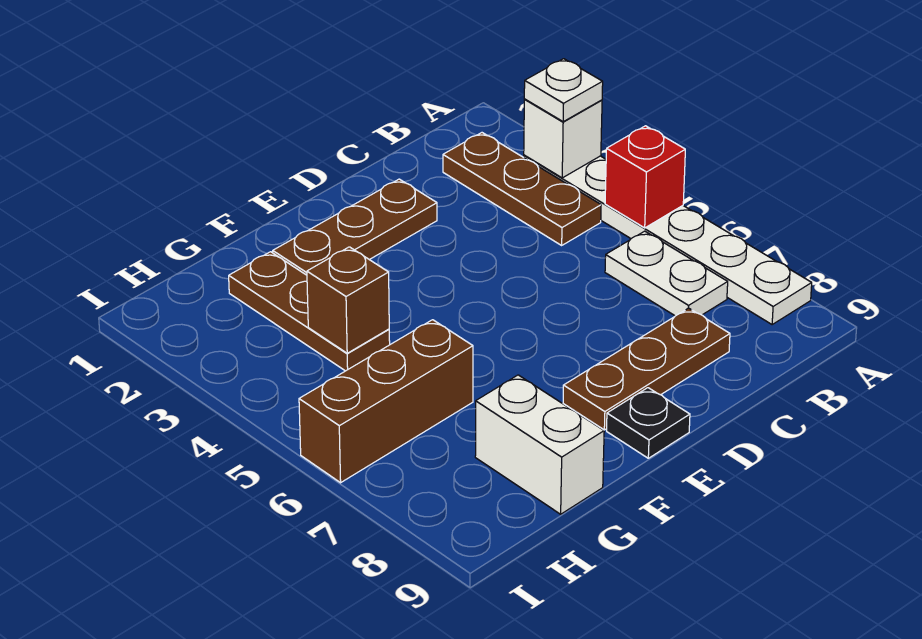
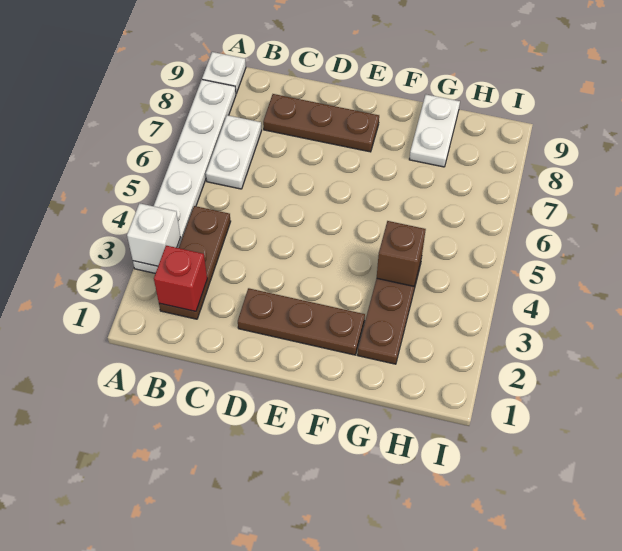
white plate A3 level 3 -> white plate A9 level 1
red brick A5 level 2 -> red brick B2 level 2
black plate E9 level 1 -> none
brown brick G6:I6 level 1 -> none
white brick G8:G9 level 1 -> white plate G8:G9 level 1

